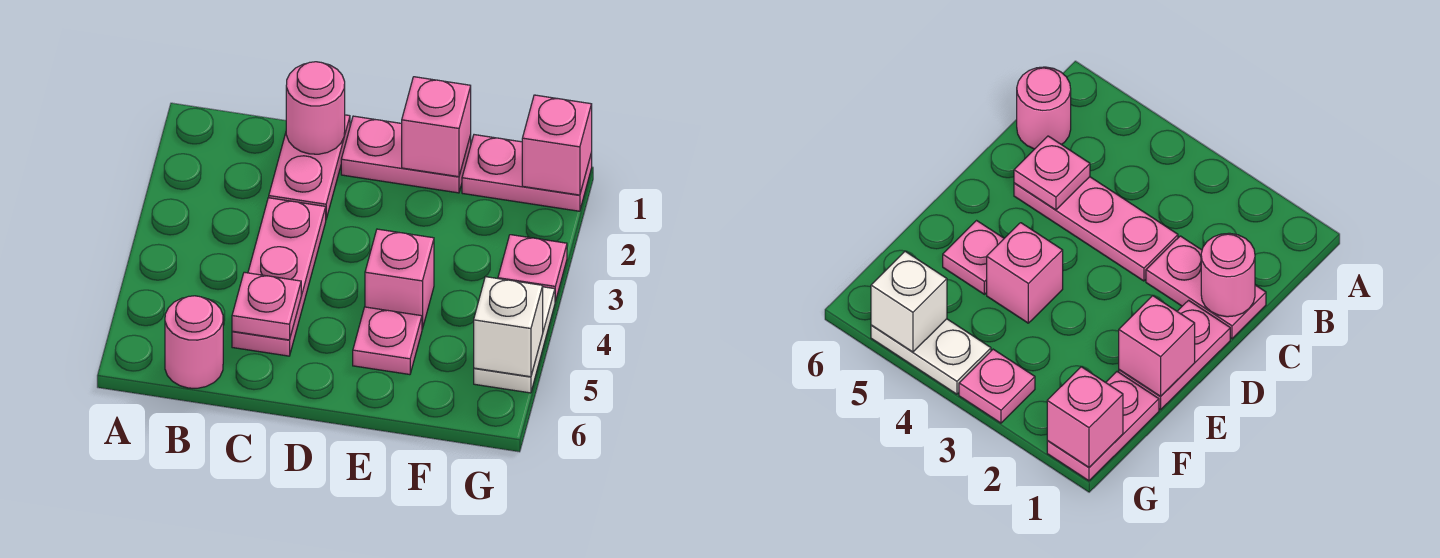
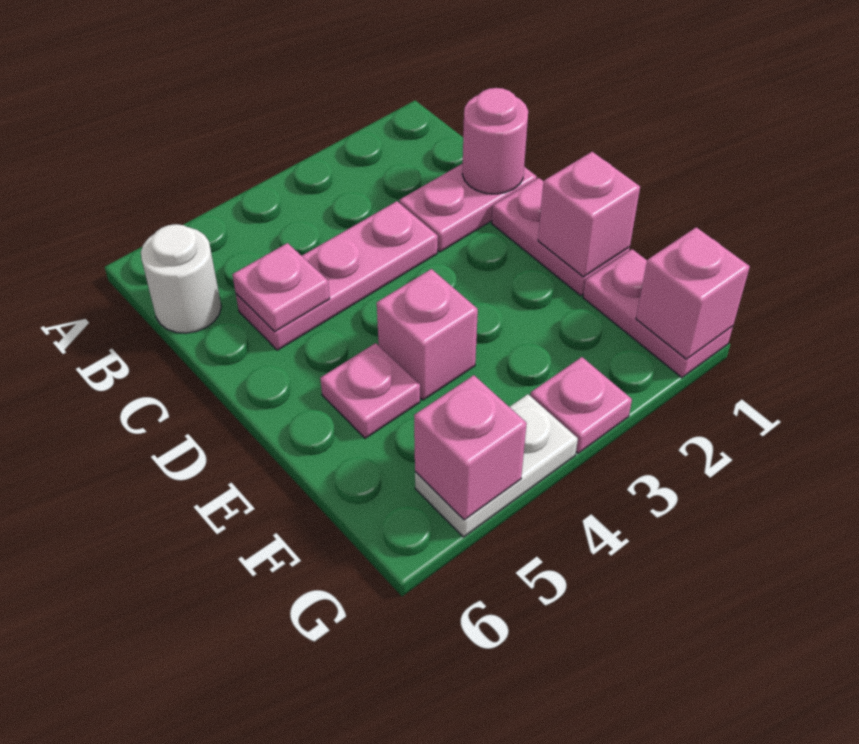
pink round brick B6 level 1 -> white round brick B6 level 1
white brick G5 level 2 -> pink brick G5 level 2

